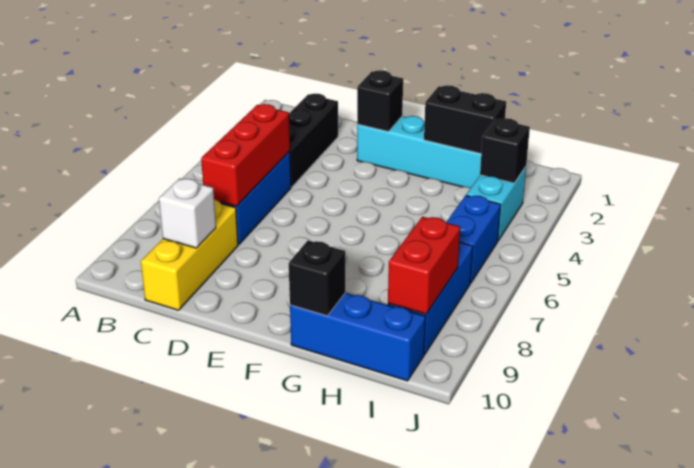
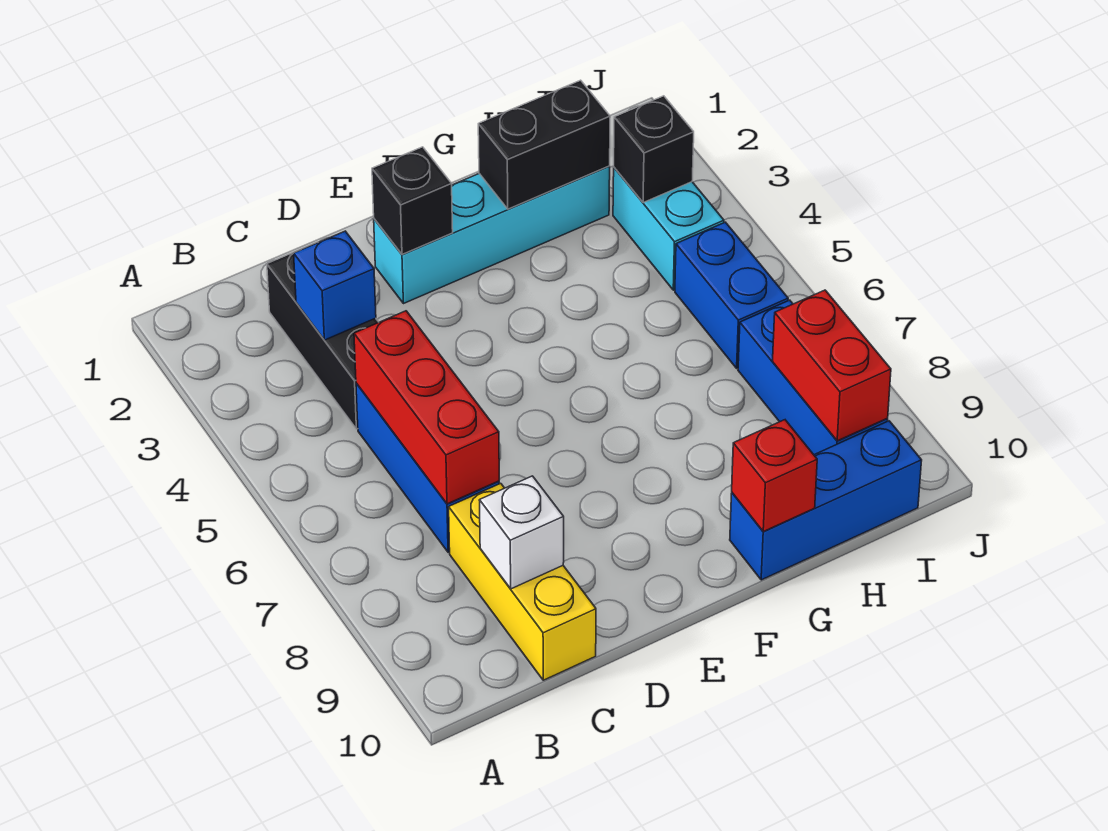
none -> blue brick C3 level 2
black brick G10 level 2 -> red brick G10 level 2

